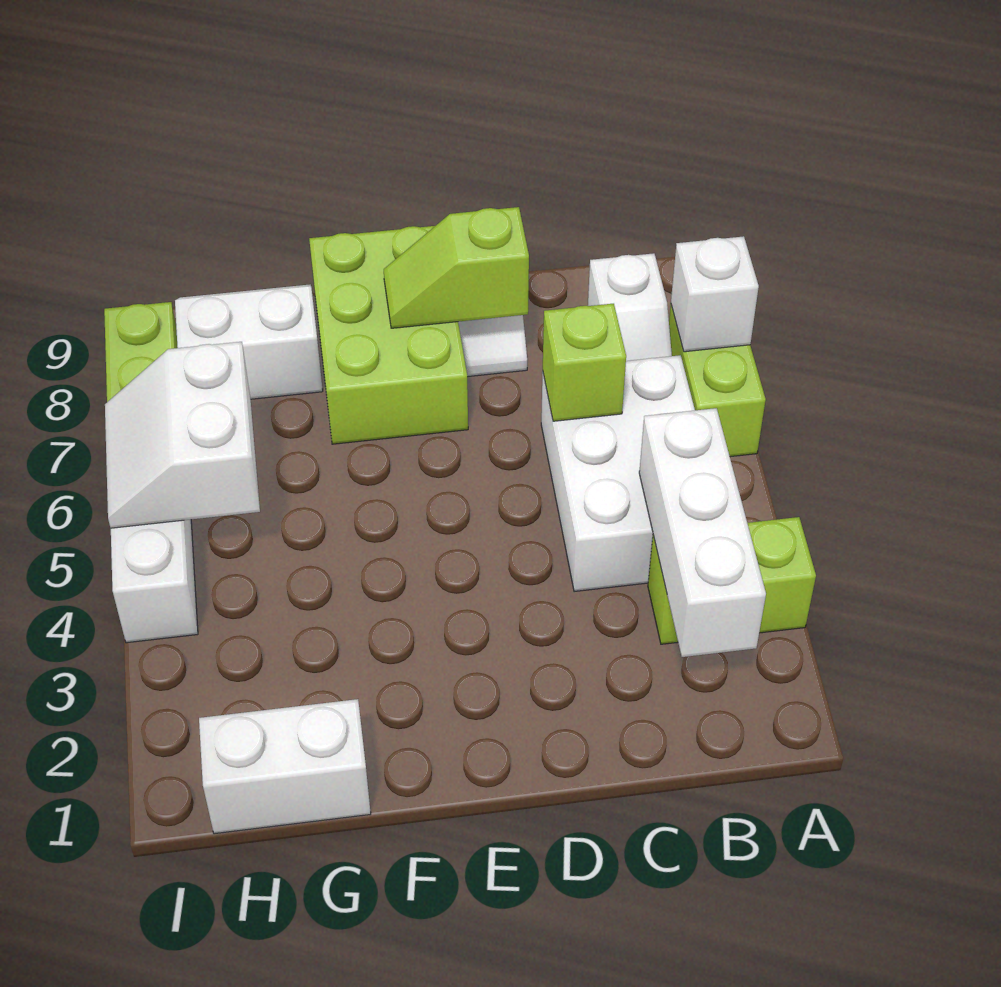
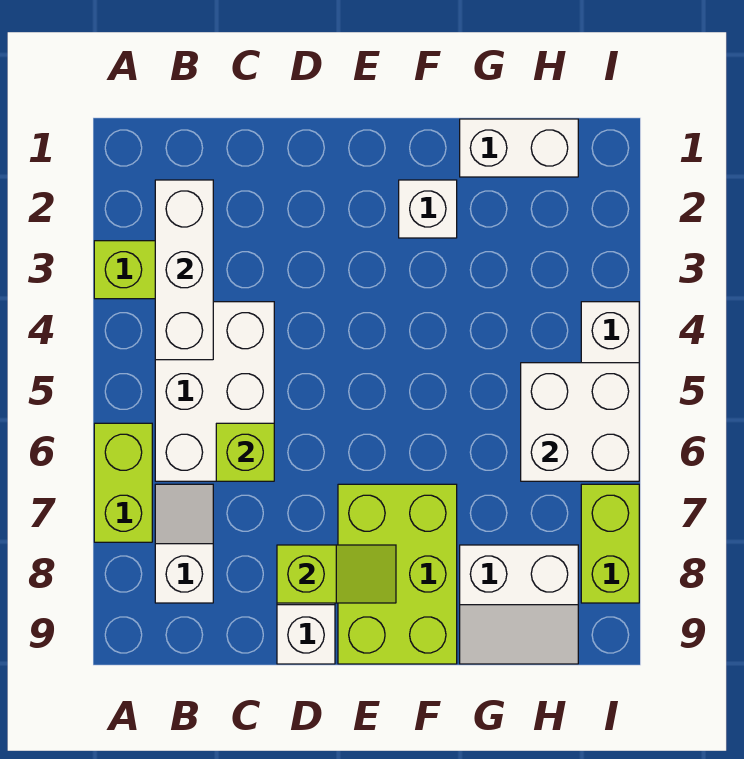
white brick A7 level 2 -> white brick F2 level 1
white slope H5:I6 level 2 top H -> white brick H5:I6 level 2

